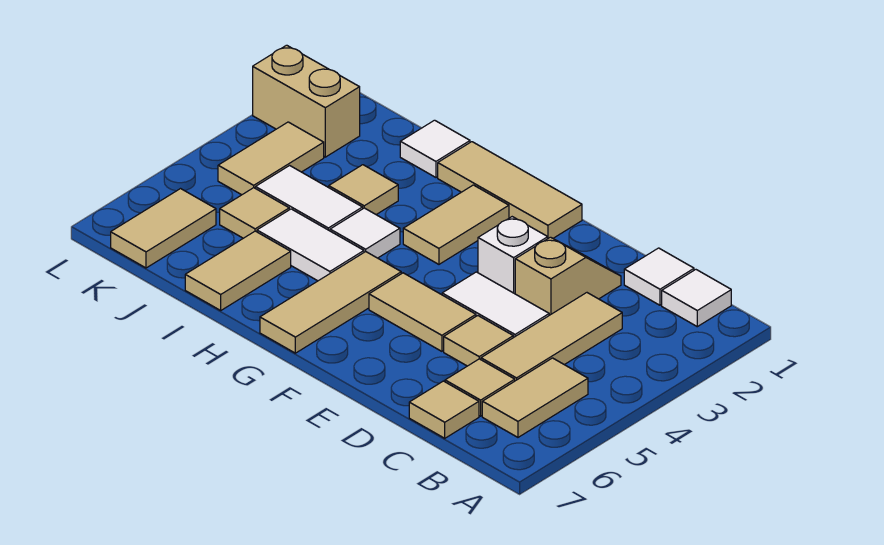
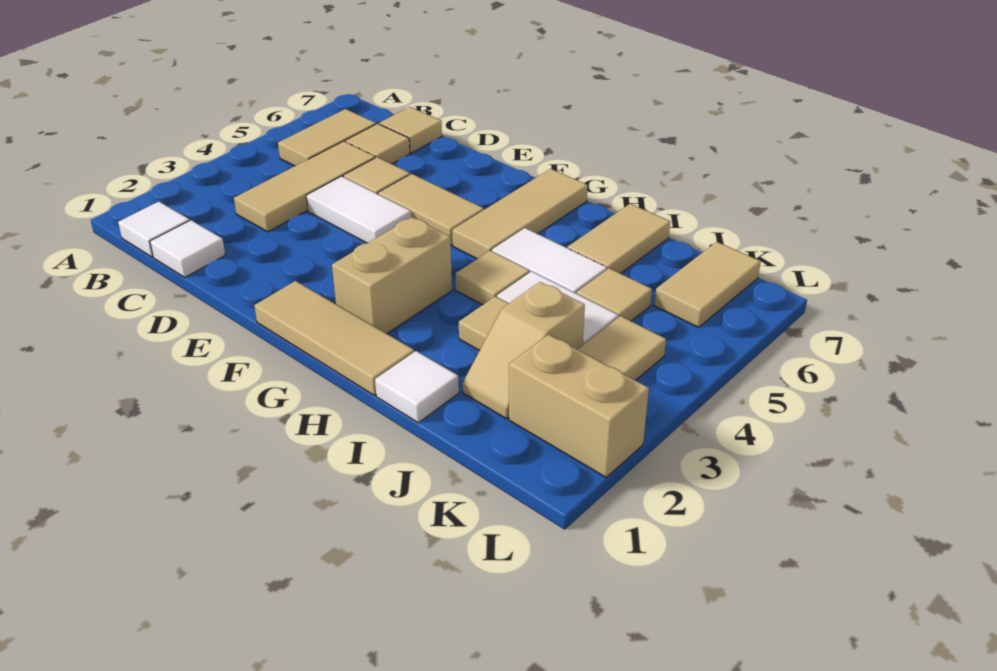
tan slope D2:D3 level 1 top 3 -> tan slope J2:J3 level 1 top 3
white brick E3 level 1 -> none
tan tile G2:G3 level 1 -> tan brick G2:G3 level 1
white tile H4 level 1 -> tan tile H4 level 1

